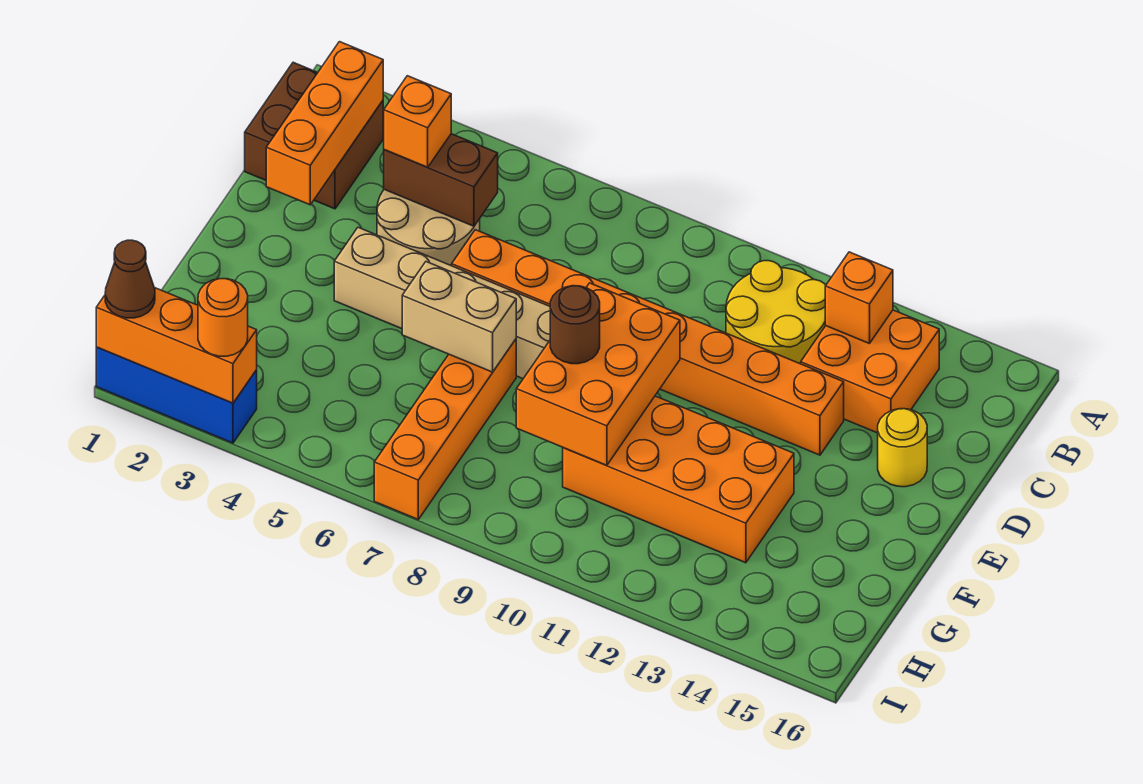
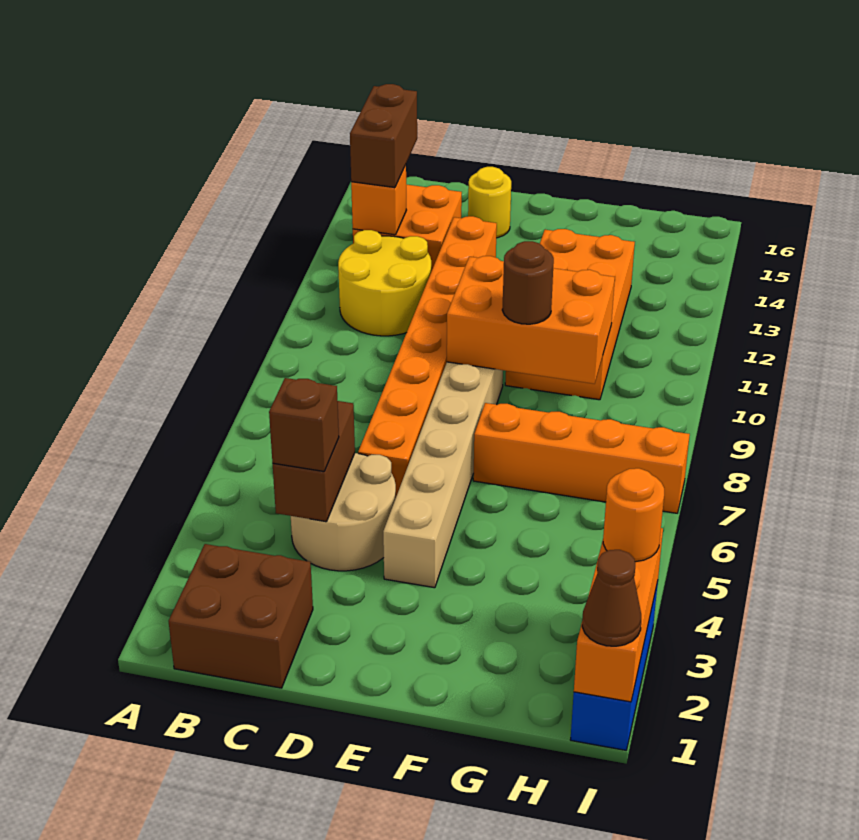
orange brick B2:D2 level 2 -> none
none -> brown brick B13:B14 level 3
orange brick C4 level 3 -> brown brick C4 level 3
tan brick F6:F7 level 2 -> none

